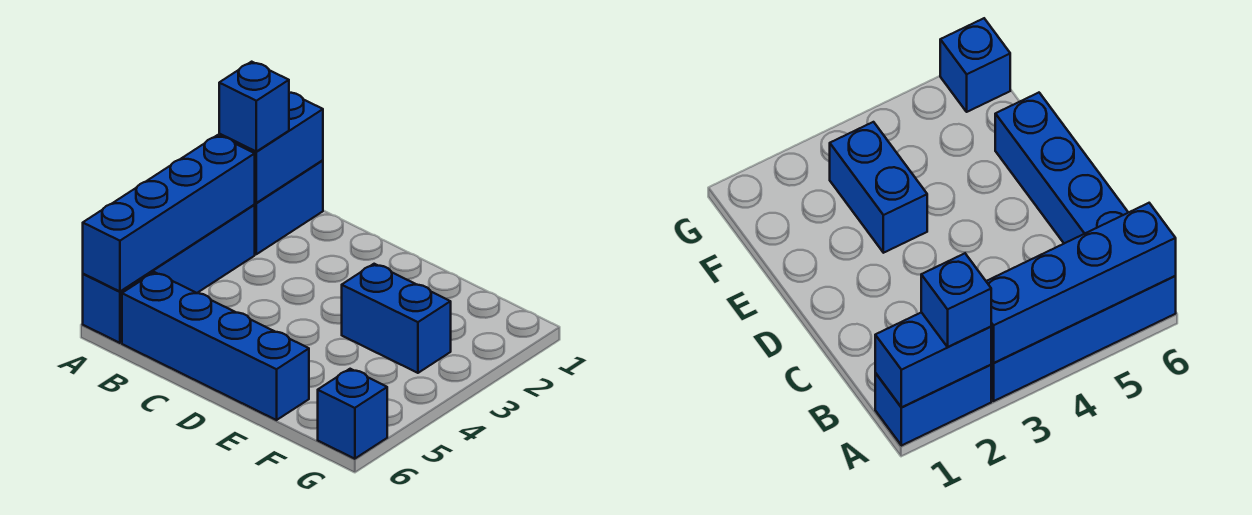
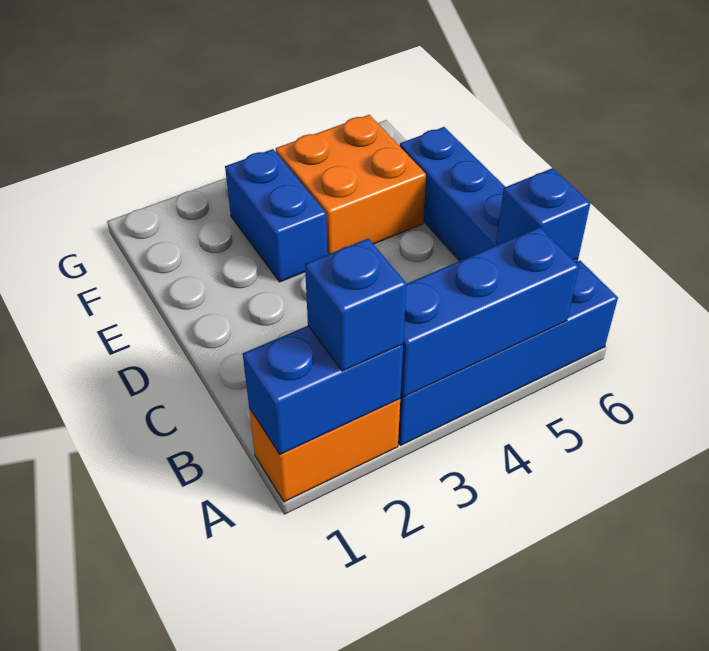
blue brick A1:A2 level 1 -> orange brick A1:A2 level 1
blue brick A3:A6 level 2 -> blue brick A3:A5 level 2
none -> orange brick E4:F5 level 1
blue brick G6 level 1 -> blue brick B6 level 2

